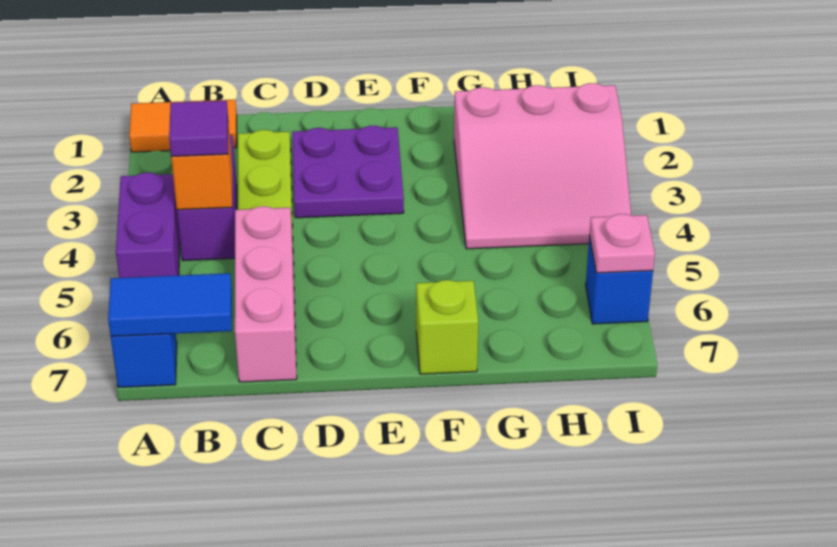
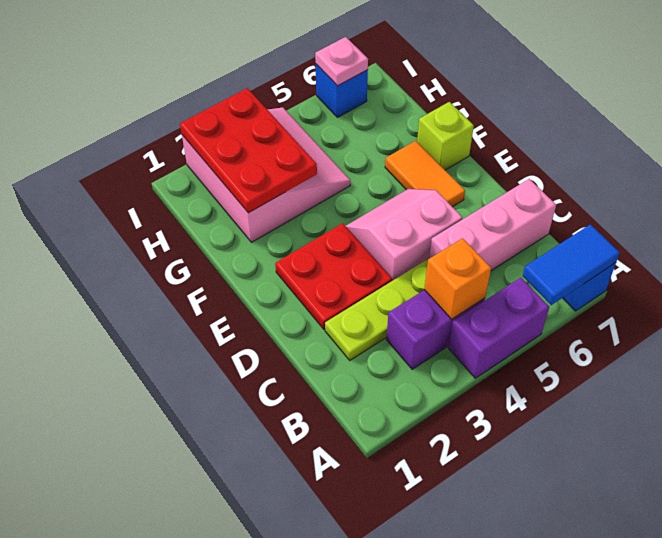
orange tile A1:B1 level 1 -> orange tile E6:F6 level 1
blue tile A7:B7 level 2 -> blue tile A6:A7 level 2
purple tile B4 level 3 -> none
purple plate D2:E3 level 1 -> red plate D2:E3 level 1
none -> pink slope D4:E5 level 1 top D
none -> red plate G2:I3 level 2

